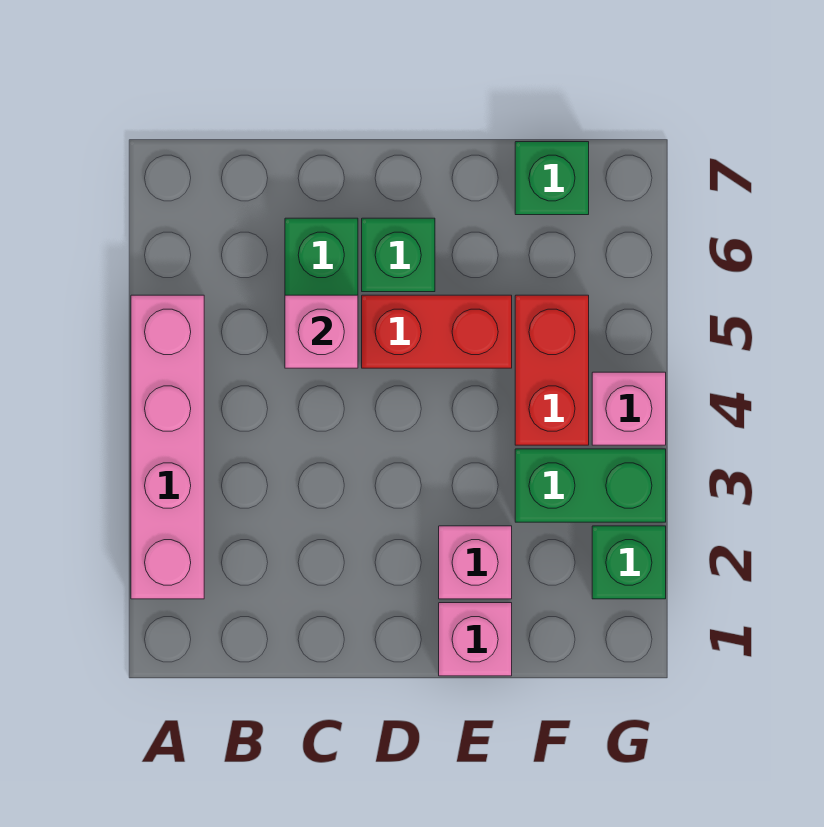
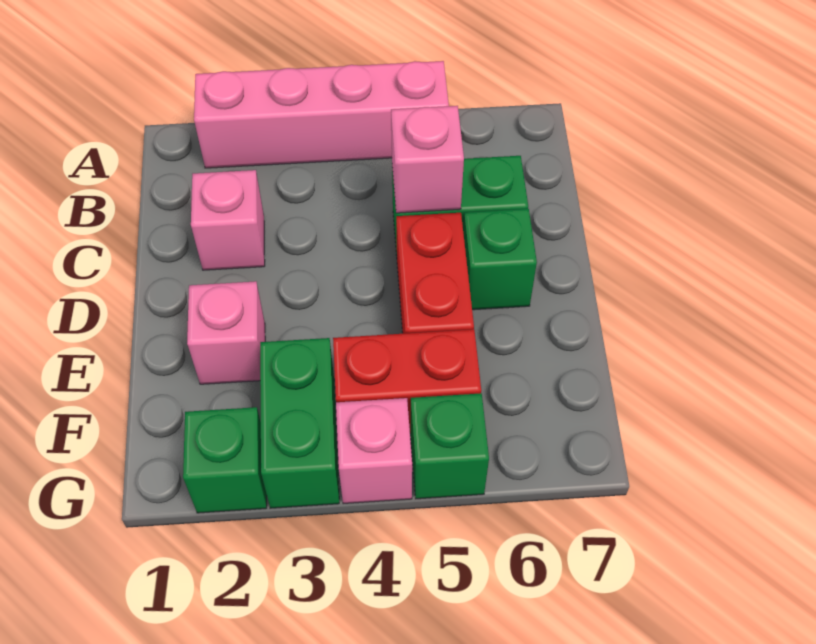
pink brick E1 level 1 -> pink brick C2 level 1
green brick F7 level 1 -> green brick G5 level 1

